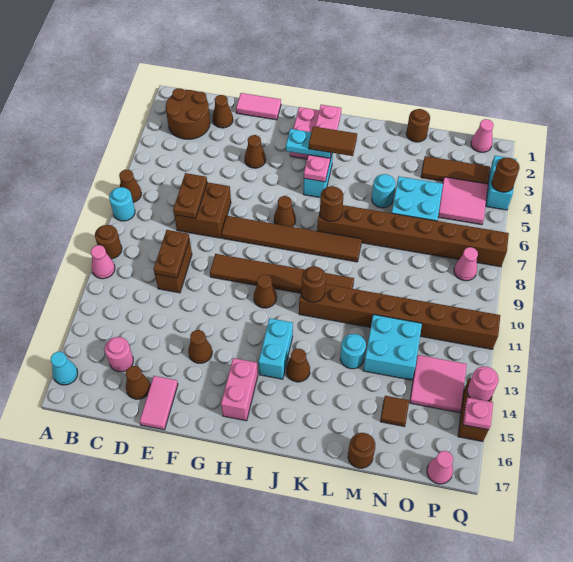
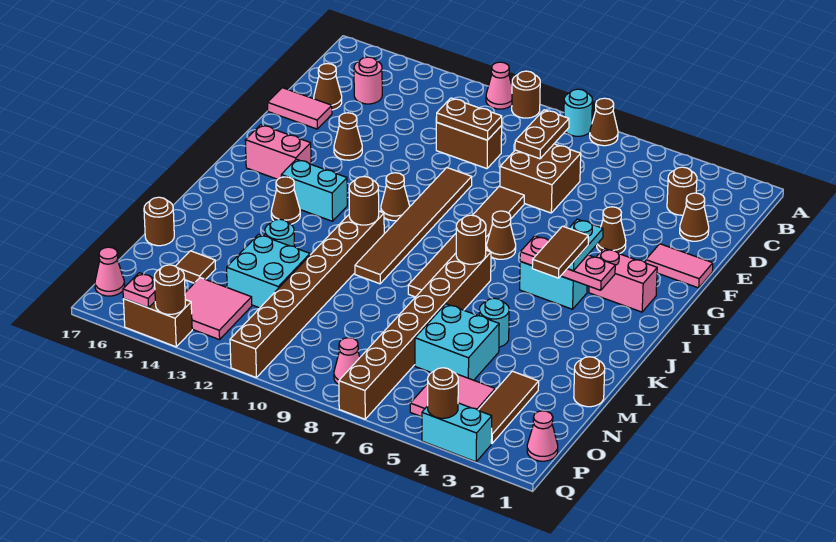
cyan cone A16 level 1 -> none
brown round brick B2:C3 level 1 -> brown round brick C3 level 1
brown plate D7:D8 level 2 -> brown plate C8:D8 level 2
pink tile E1:F1 level 1 -> pink tile F1:F2 level 1
pink plate I2:I5 level 2 -> pink plate I3:I5 level 2
pink round brick Q14 level 2 -> brown round brick Q14 level 2

